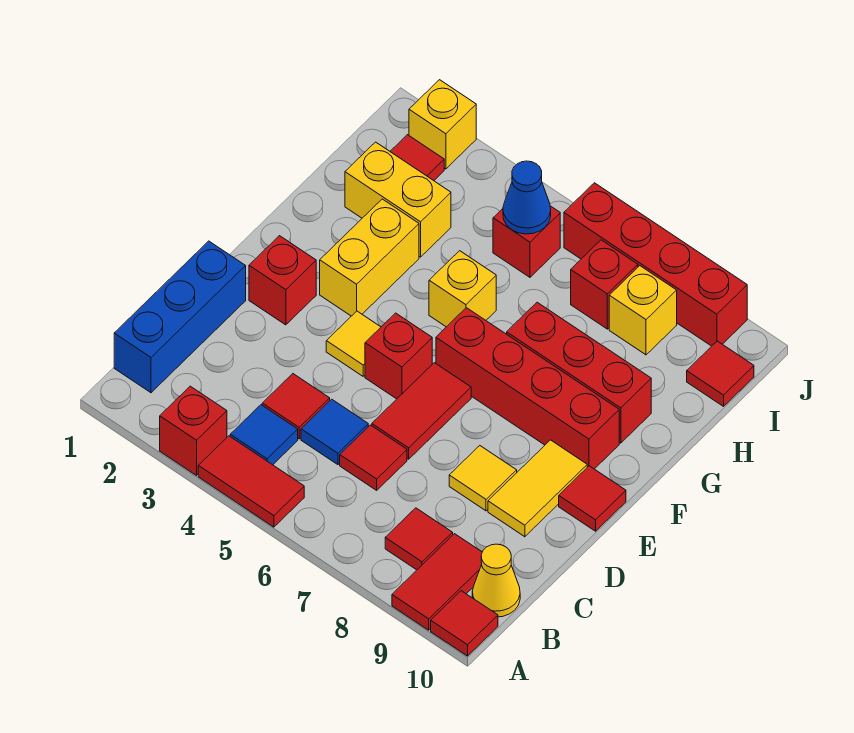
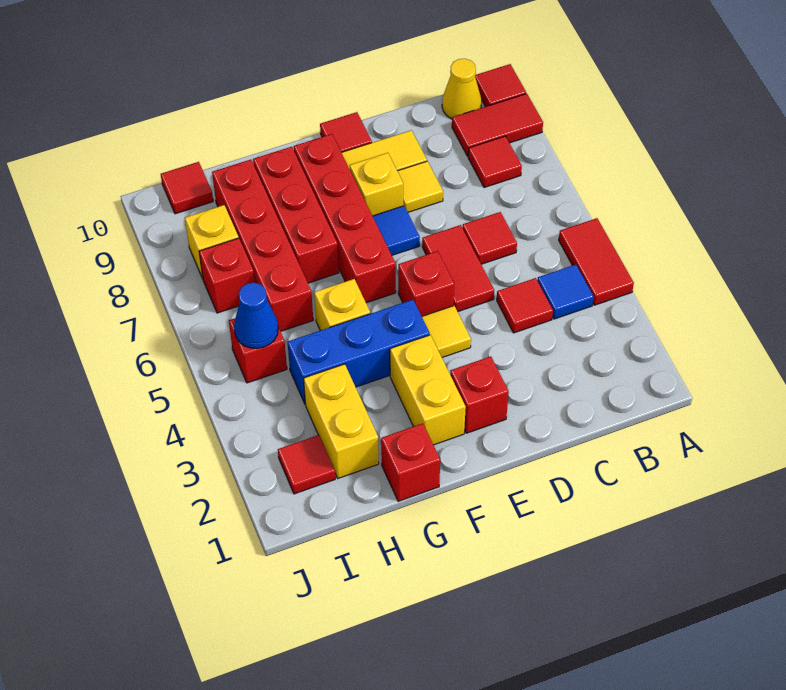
red brick A3 level 1 -> red brick G1 level 1
blue brick B1:D1 level 1 -> blue brick F4:H4 level 1
blue tile C5 level 1 -> blue tile E7 level 1
red tile D6:E6 level 1 -> red tile D5:D6 level 1
yellow brick F3:G3 level 1 -> yellow brick F2:F3 level 1
yellow brick J2 level 1 -> yellow brick E8 level 1
red brick J6:J9 level 1 -> red brick H6:H9 level 1

